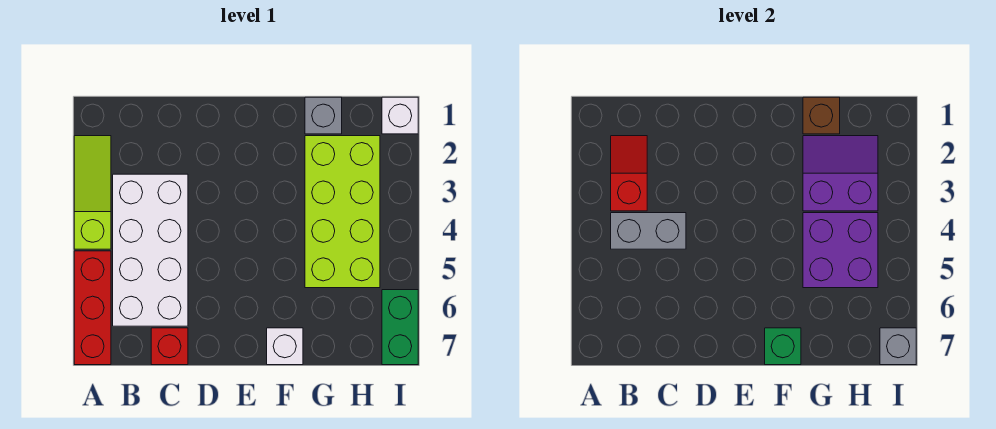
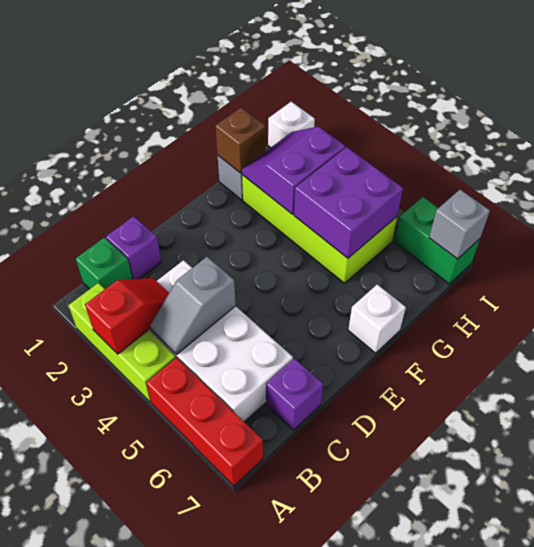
lime slope A2:A4 level 1 top 4 -> lime brick A2:A4 level 1
red slope B2:B3 level 2 top 3 -> red slope A3:B3 level 2 top A
grey brick B4:C4 level 2 -> grey slope B4:C4 level 2 top C
none -> purple brick C1 level 1
red brick C7 level 1 -> purple brick C7 level 1
green brick F7 level 2 -> green brick B1 level 1

